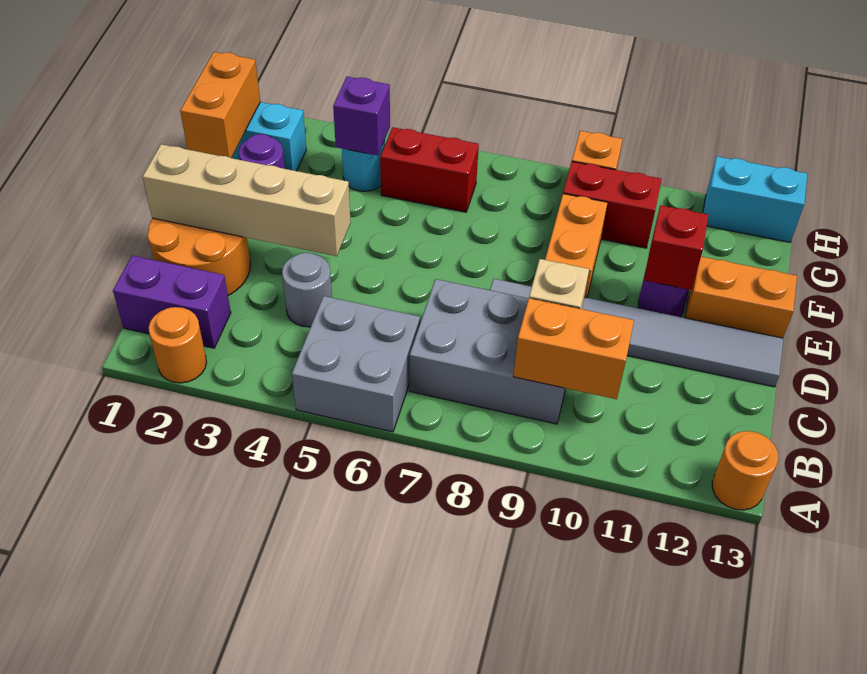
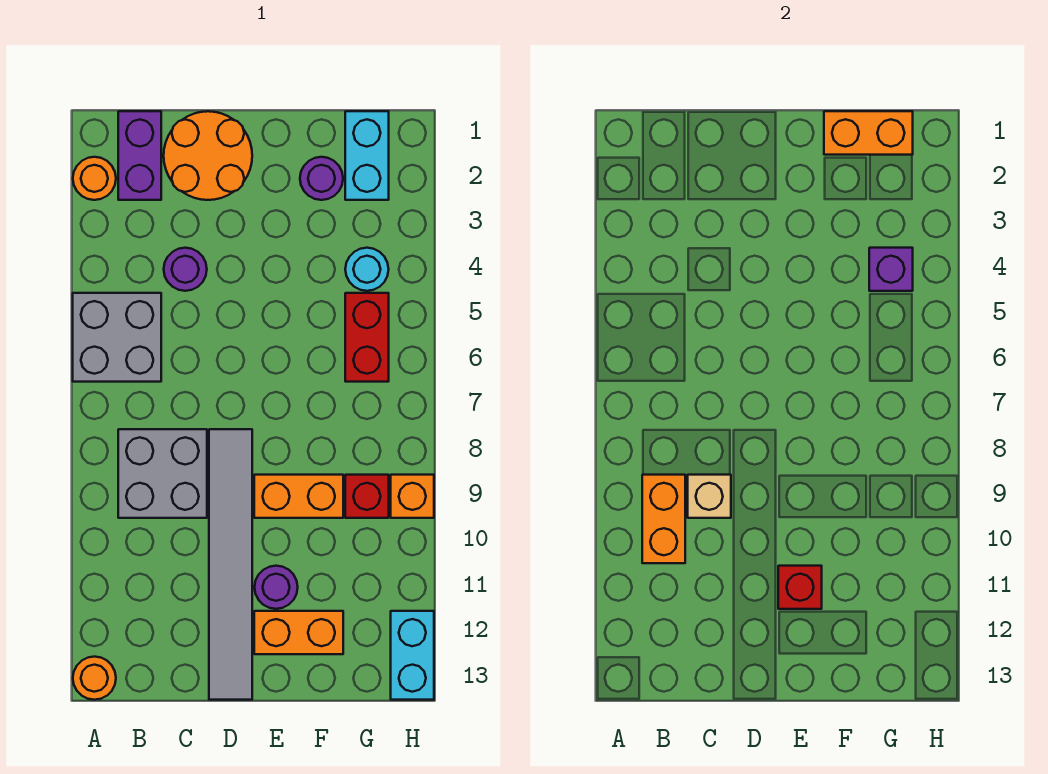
grey brick B7:C9 level 1 -> grey brick B8:C9 level 1
grey round brick C4 level 1 -> purple round brick C4 level 1
tan brick D1:D4 level 2 -> none
orange brick E12:E13 level 1 -> orange brick E12:F12 level 1
red brick G9:G10 level 1 -> red brick G9 level 1

